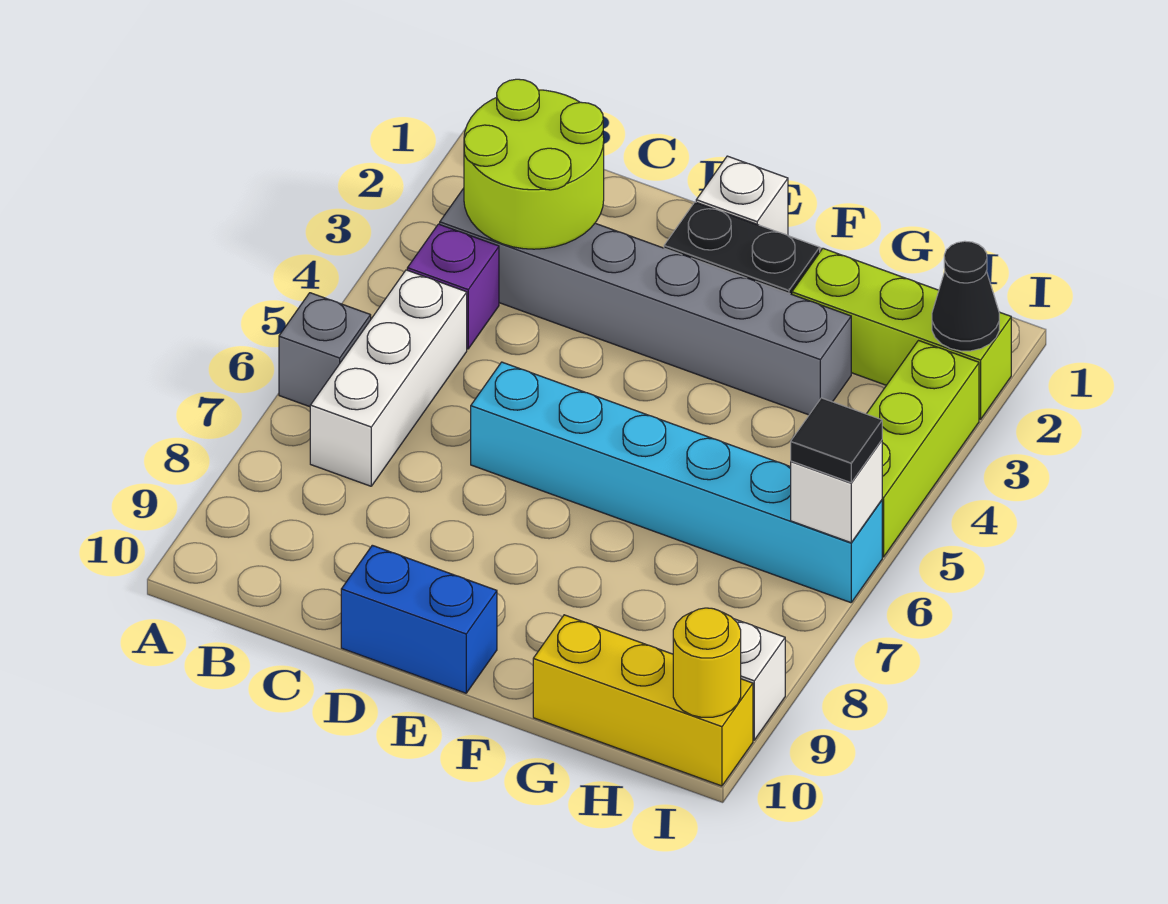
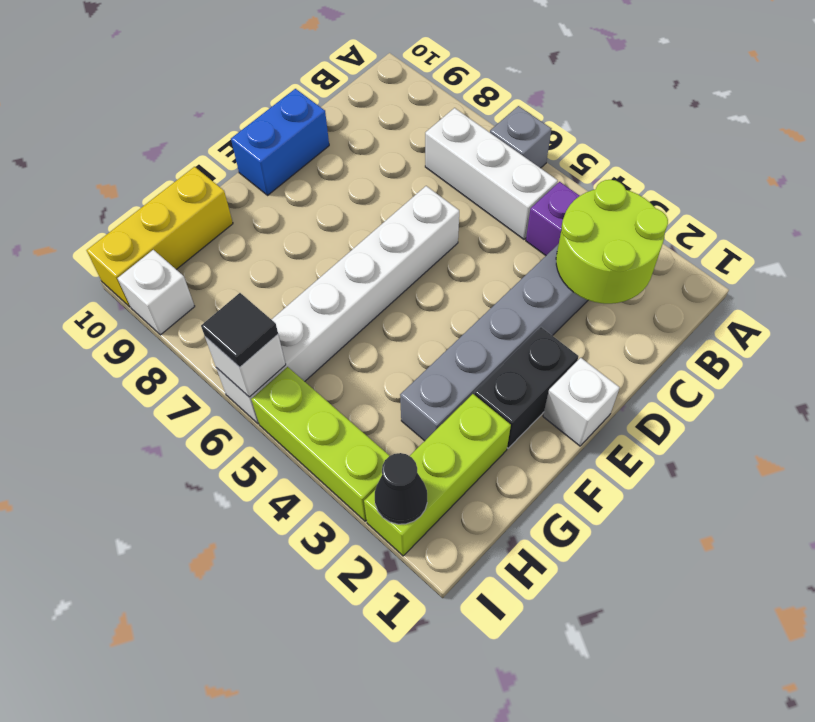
cyan brick D6:I6 level 1 -> white brick D6:I6 level 1
yellow round brick I10 level 2 -> none

